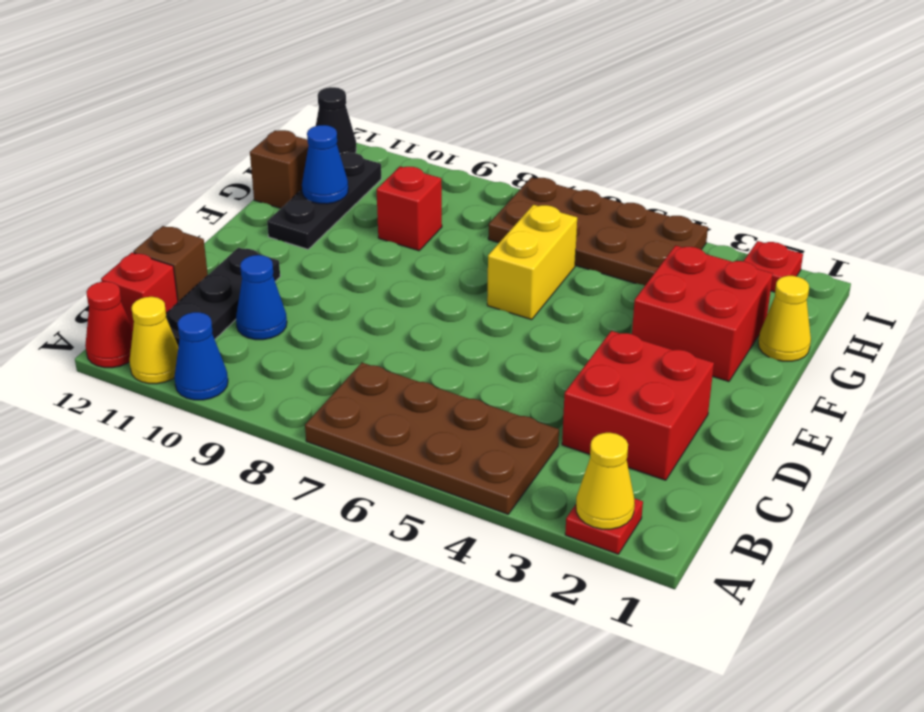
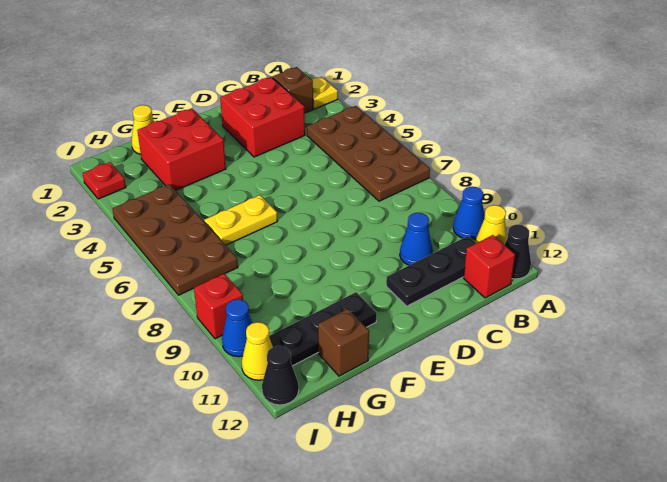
red plate A2 level 1 -> yellow plate A2 level 1
yellow cone A2 level 2 -> yellow cone I11 level 1
red cone A12 level 1 -> black cone A12 level 1
brown brick C12 level 1 -> brown brick B2 level 1
yellow brick F6:G6 level 1 -> yellow plate F6:G6 level 1
red brick G9 level 1 -> red brick I9 level 1
blue cone G11 level 2 -> blue cone I10 level 1

